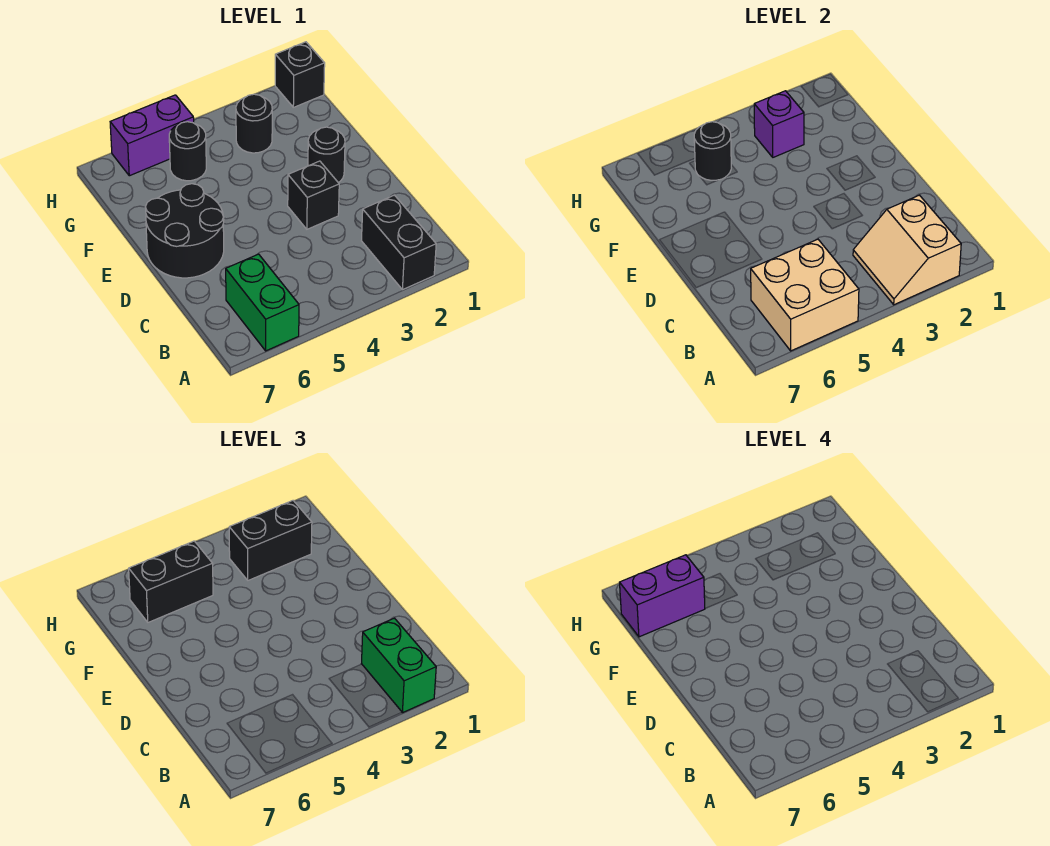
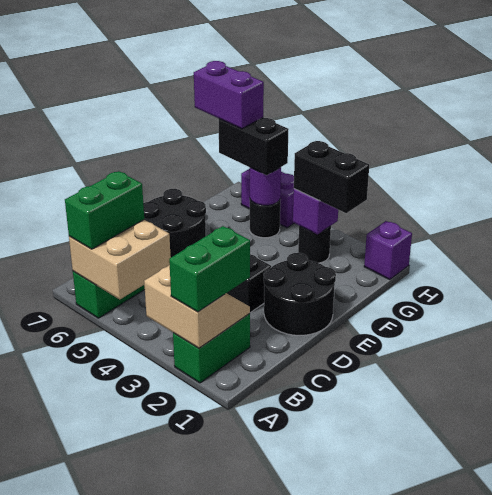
black brick A2:B2 level 1 -> green brick A2:B2 level 1
tan slope A2:B3 level 2 top 2 -> tan slope A2:B3 level 2 top A
none -> green brick A6:B6 level 3
black round brick E2 level 1 -> black round brick D1:E2 level 1
black round brick G5 level 2 -> purple round brick G5 level 2
black brick H1 level 1 -> purple brick H1 level 1

